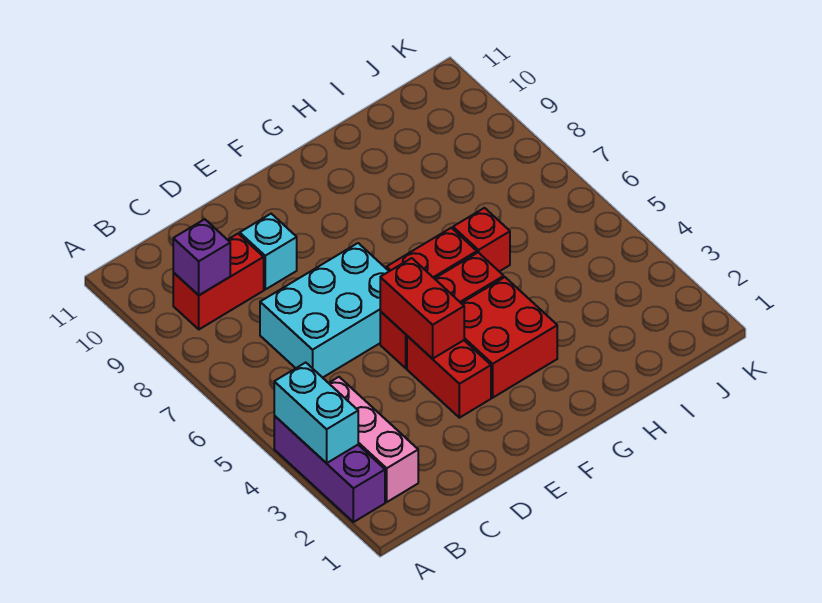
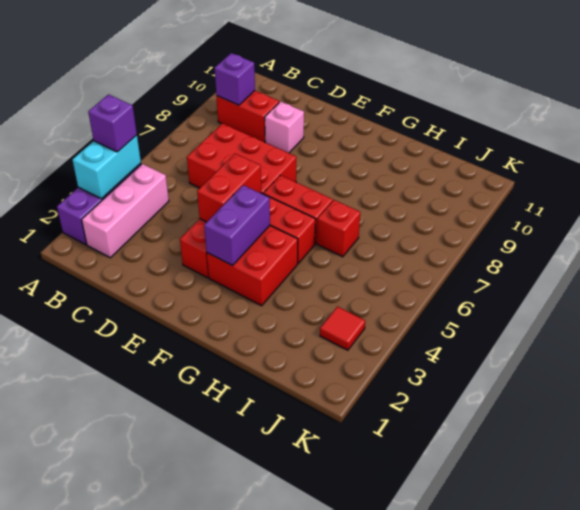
none -> purple brick A4 level 3
cyan brick C6:E7 level 1 -> red brick C6:E7 level 1
cyan brick D9 level 1 -> pink brick D9 level 1
none -> purple brick F3:F4 level 2
none -> red tile J3 level 1

